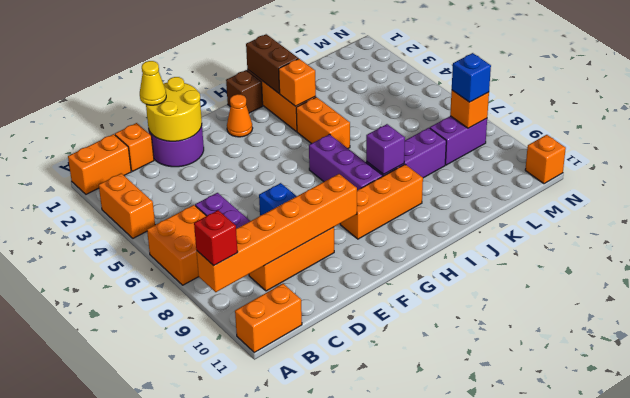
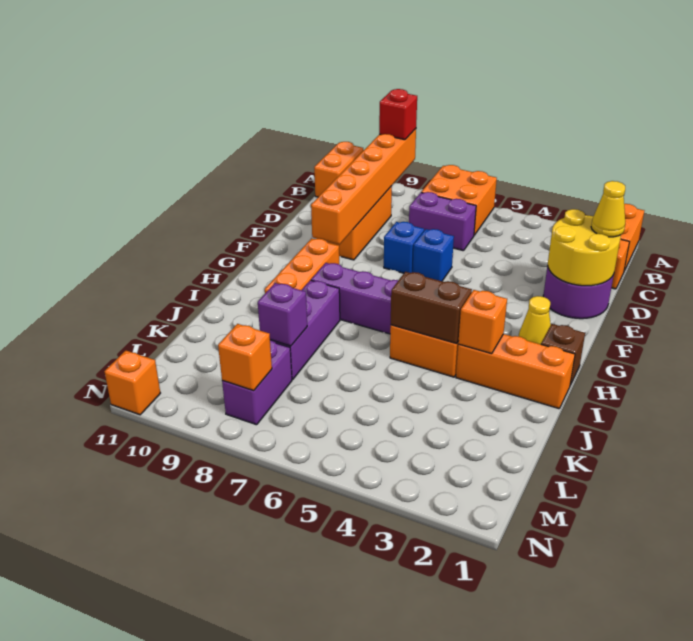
orange brick A3:A4 level 1 -> none
orange cone G2 level 1 -> yellow cone G2 level 1
brown brick I1:I2 level 2 -> brown brick I4:I5 level 2
purple brick I8 level 2 -> purple brick K8 level 2
blue brick M8 level 3 -> blue brick E6 level 1

